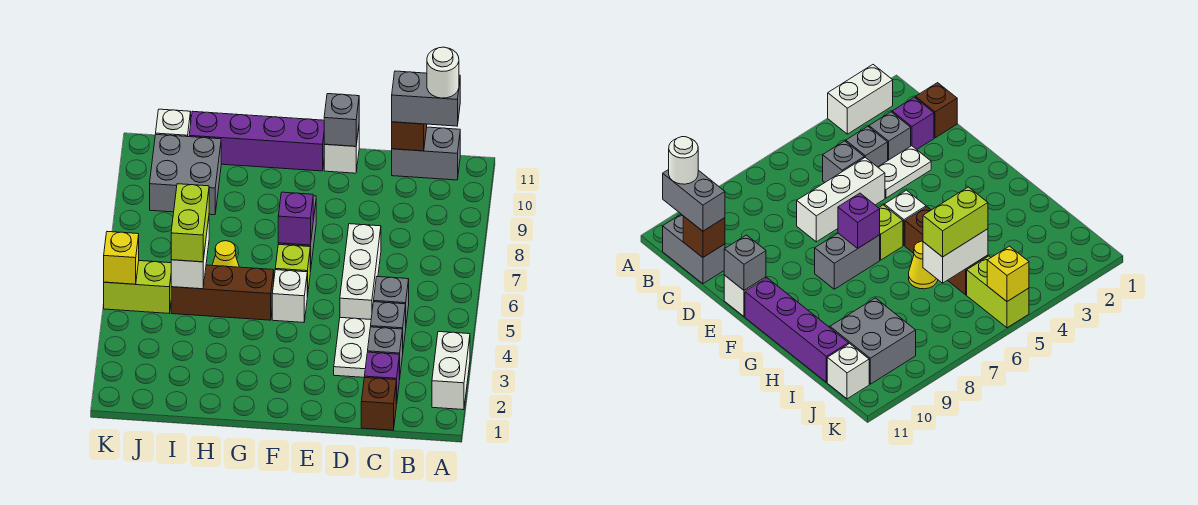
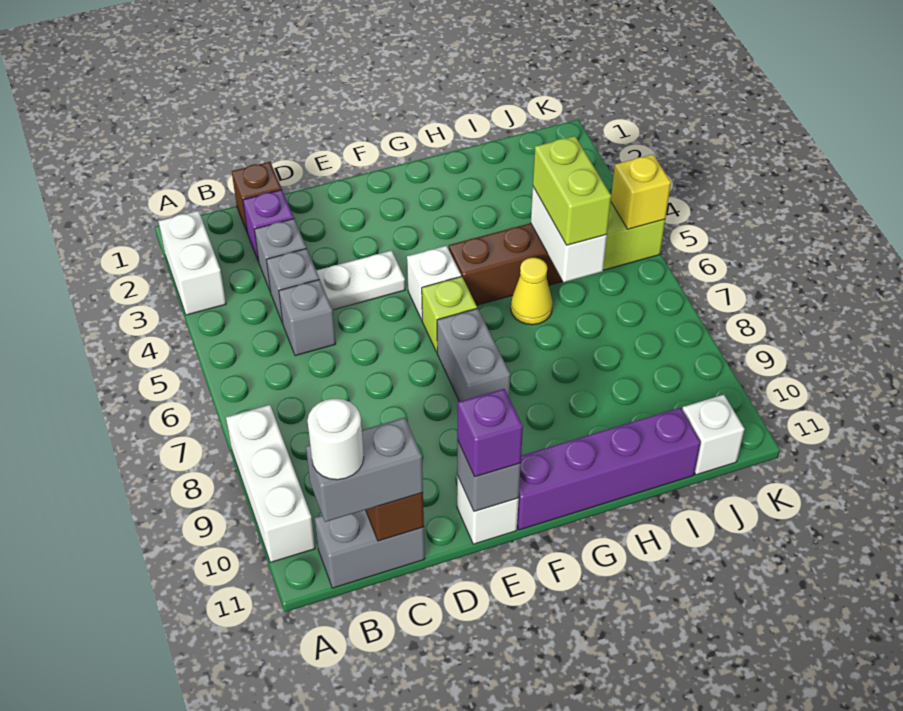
white plate D3:D4 level 1 -> white plate D4:E4 level 1
white brick D5:D7 level 1 -> white brick A8:A10 level 1
purple brick F7 level 2 -> purple brick E11 level 3
grey brick I9:J10 level 1 -> none

